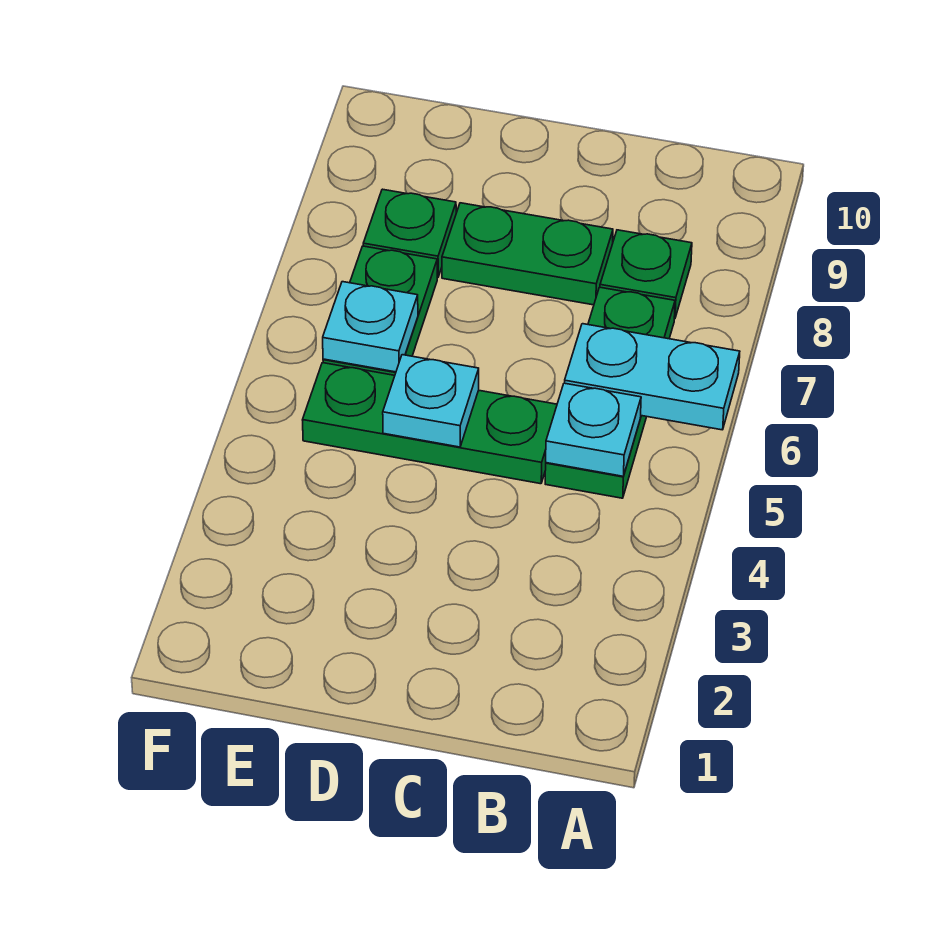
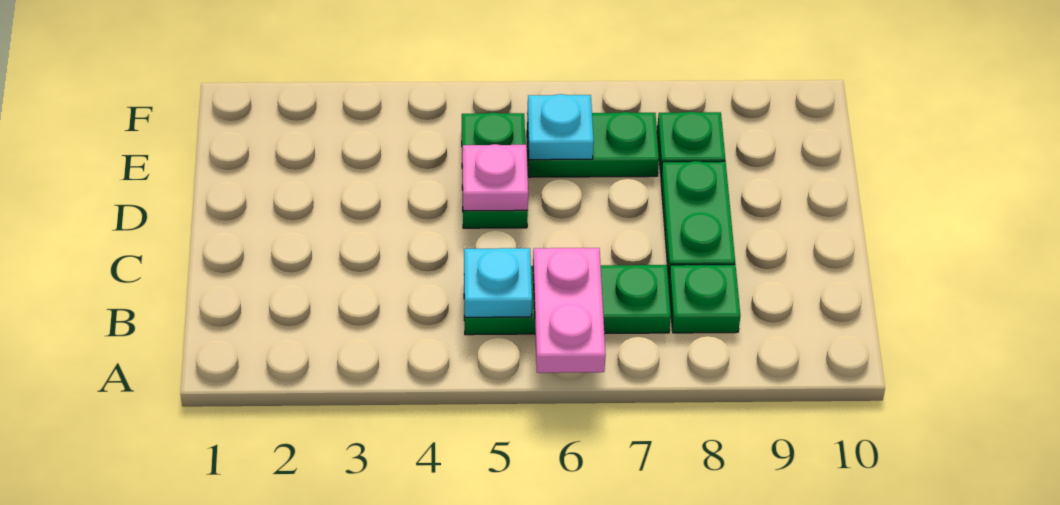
cyan plate A6:B6 level 2 -> pink plate A6:B6 level 2
green plate C5:E5 level 1 -> green plate D5:E5 level 1
cyan plate D5 level 2 -> pink plate D5 level 2

